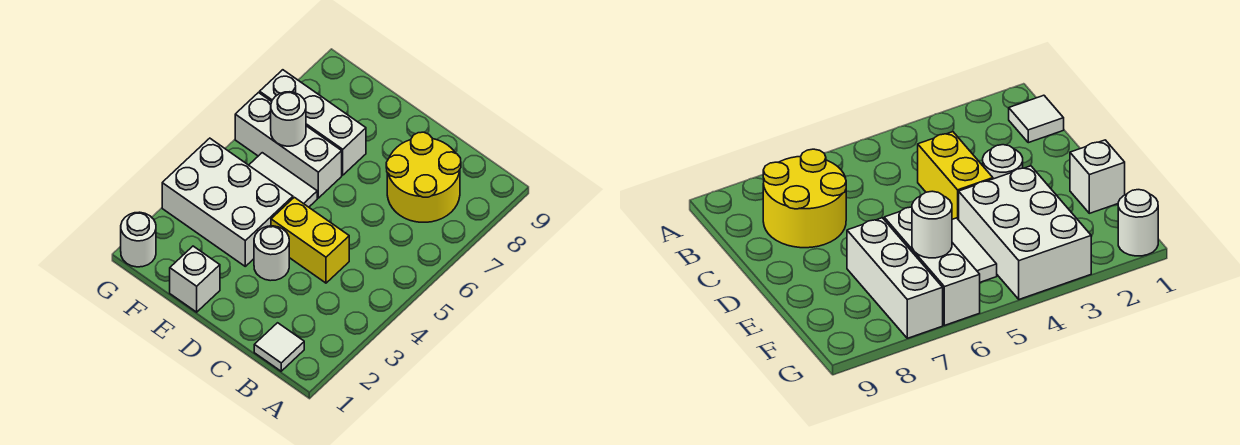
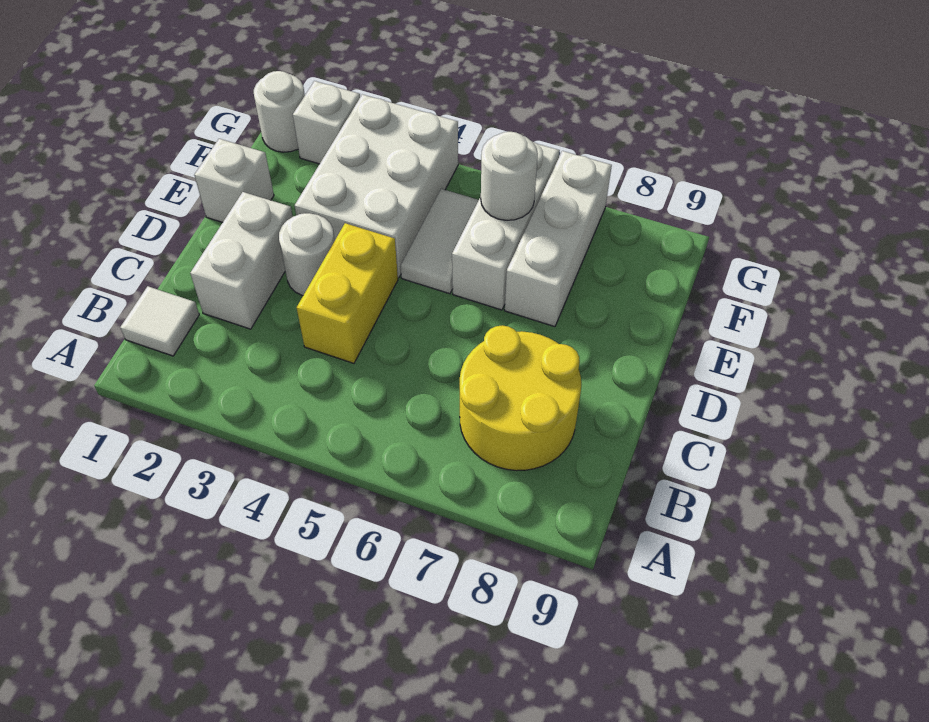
none -> white brick C2:D2 level 1
none -> white brick G2 level 1

